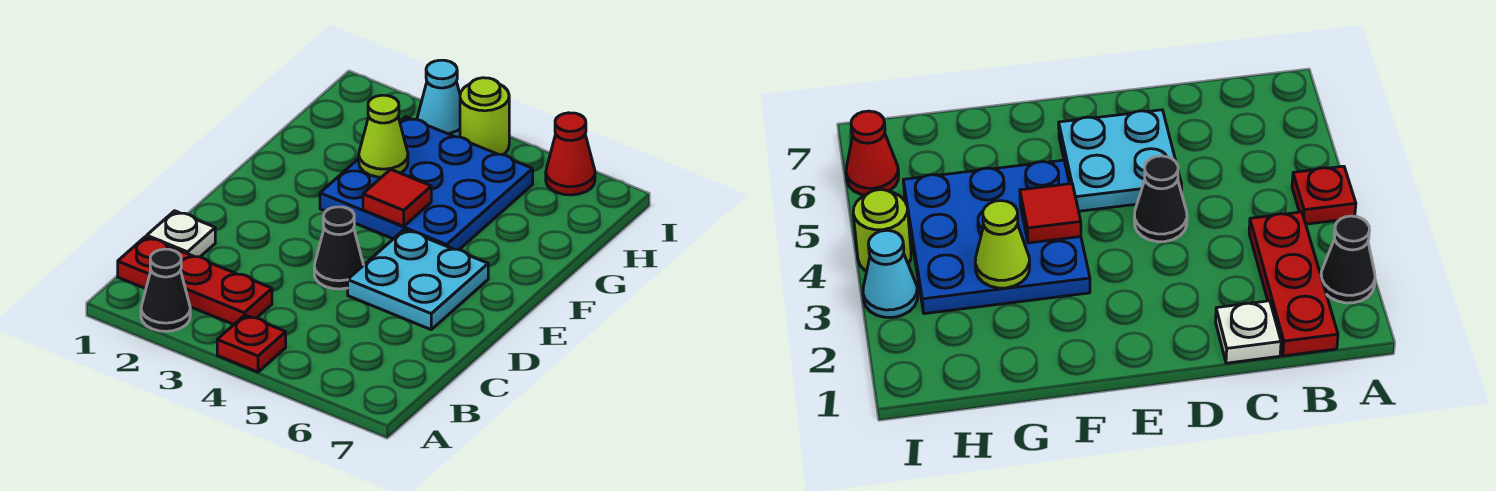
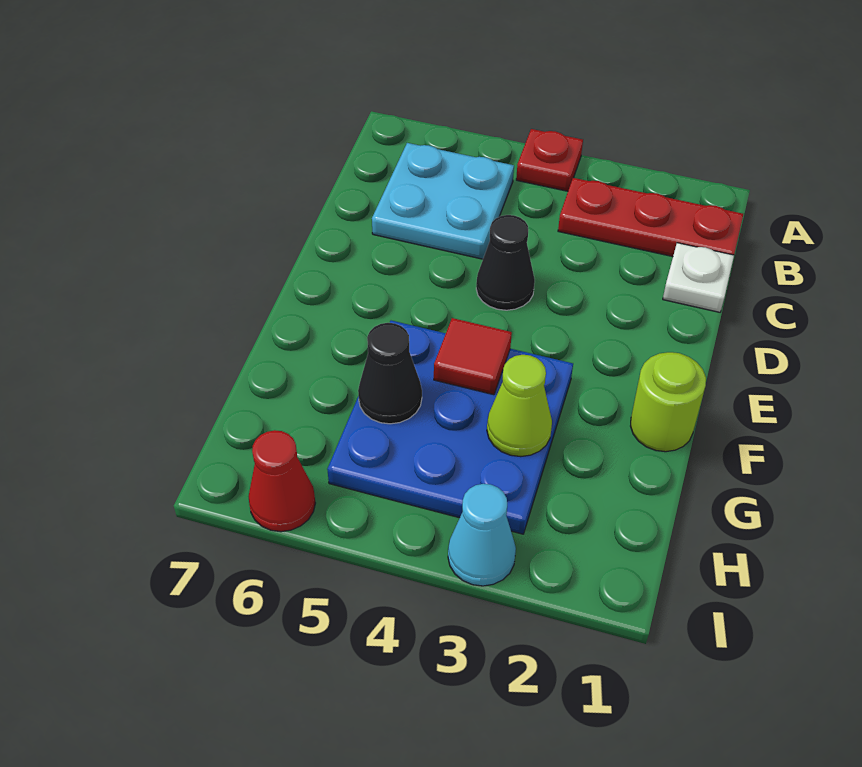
black cone A2 level 1 -> black cone G5 level 2
cyan plate D5:E6 level 1 -> cyan plate B5:C6 level 1
lime round brick I4 level 1 -> lime round brick F1 level 1

